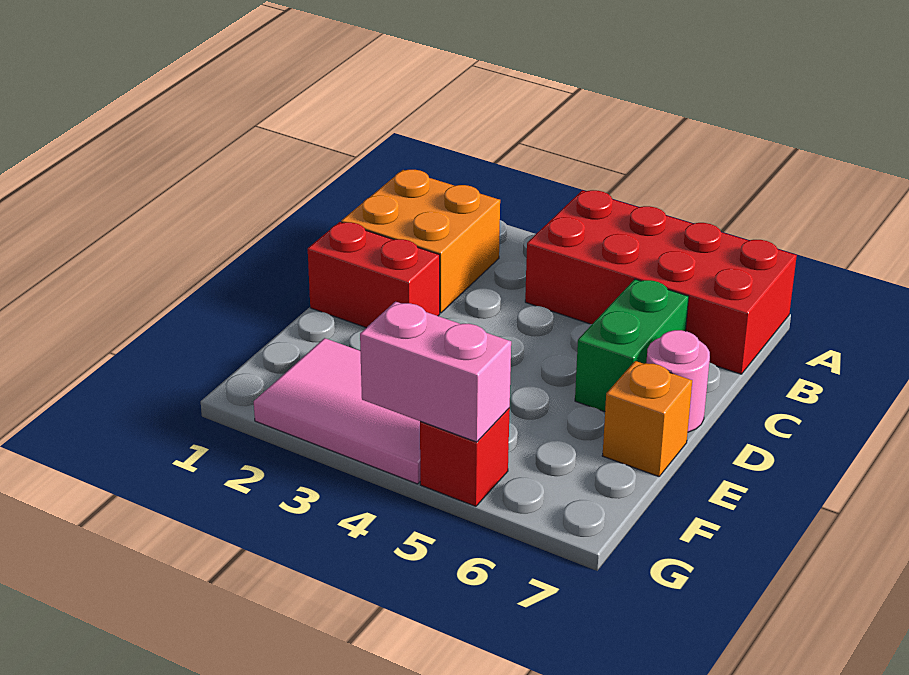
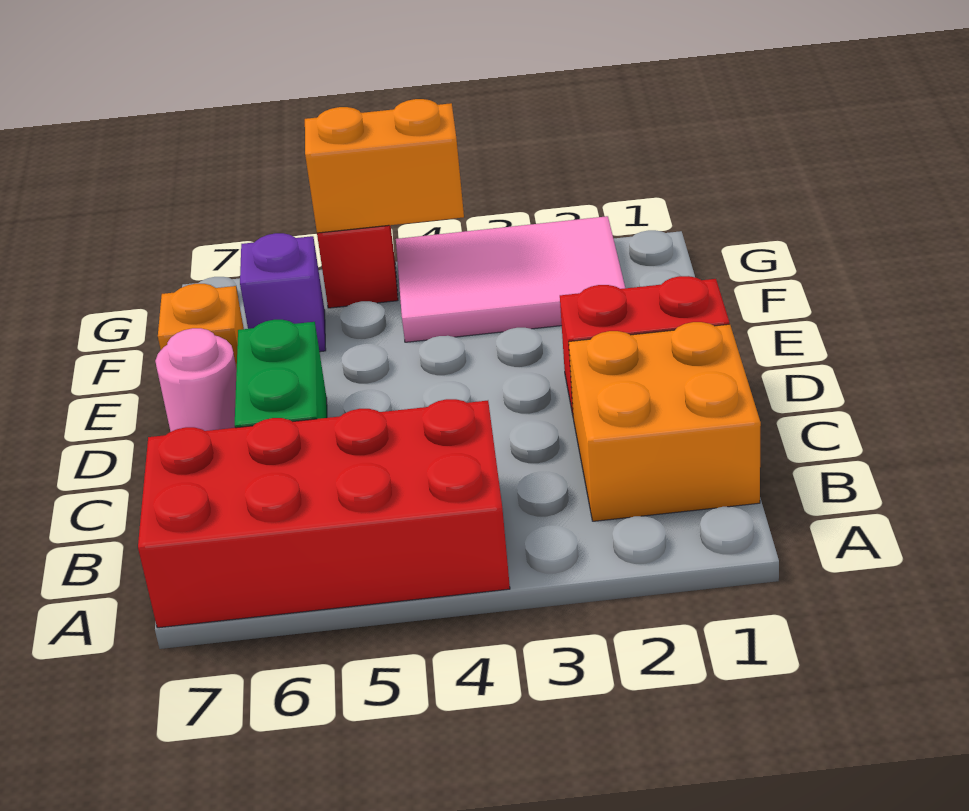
none -> purple brick F6 level 1
pink brick G4:G5 level 2 -> orange brick G4:G5 level 2

